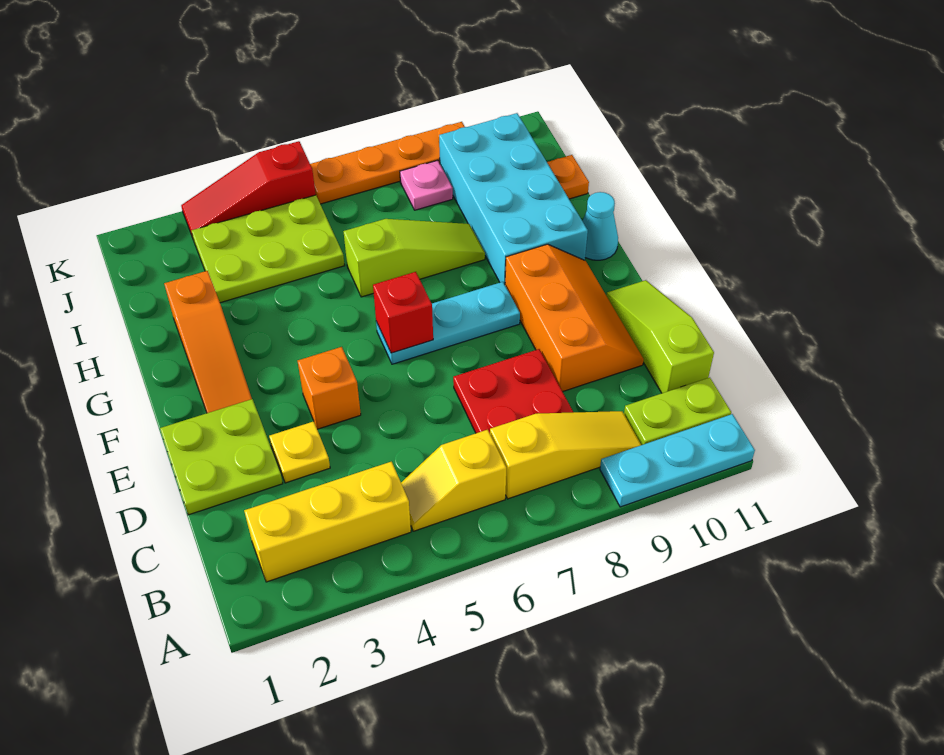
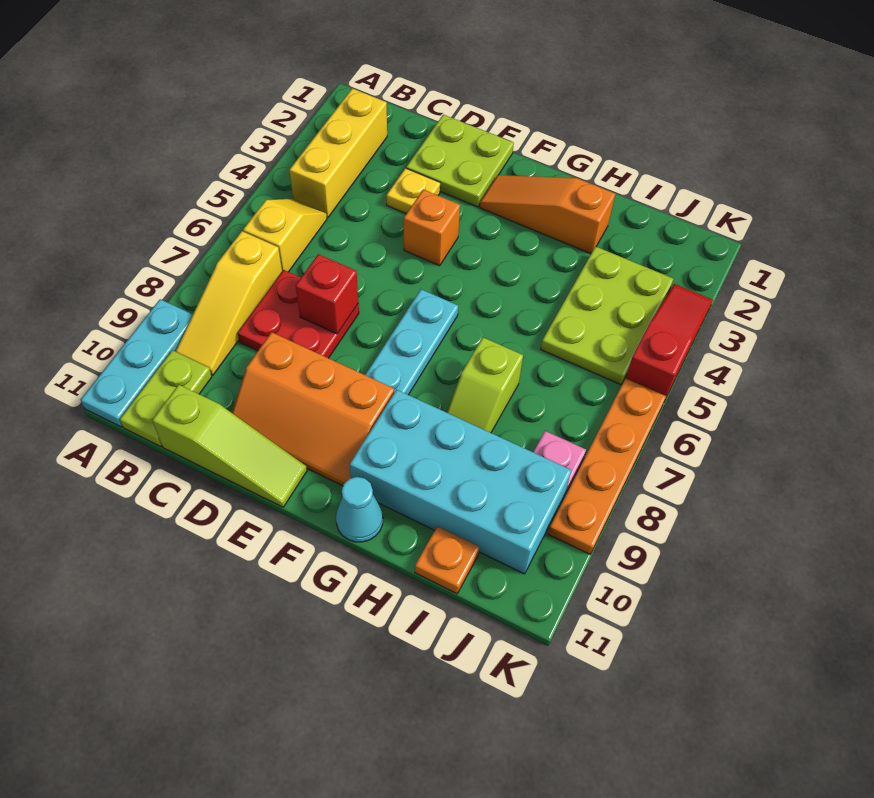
red brick F6 level 2 -> red brick D7 level 2
lime slope H6:H8 level 1 top 6 -> lime slope H7:H8 level 1 top 7

